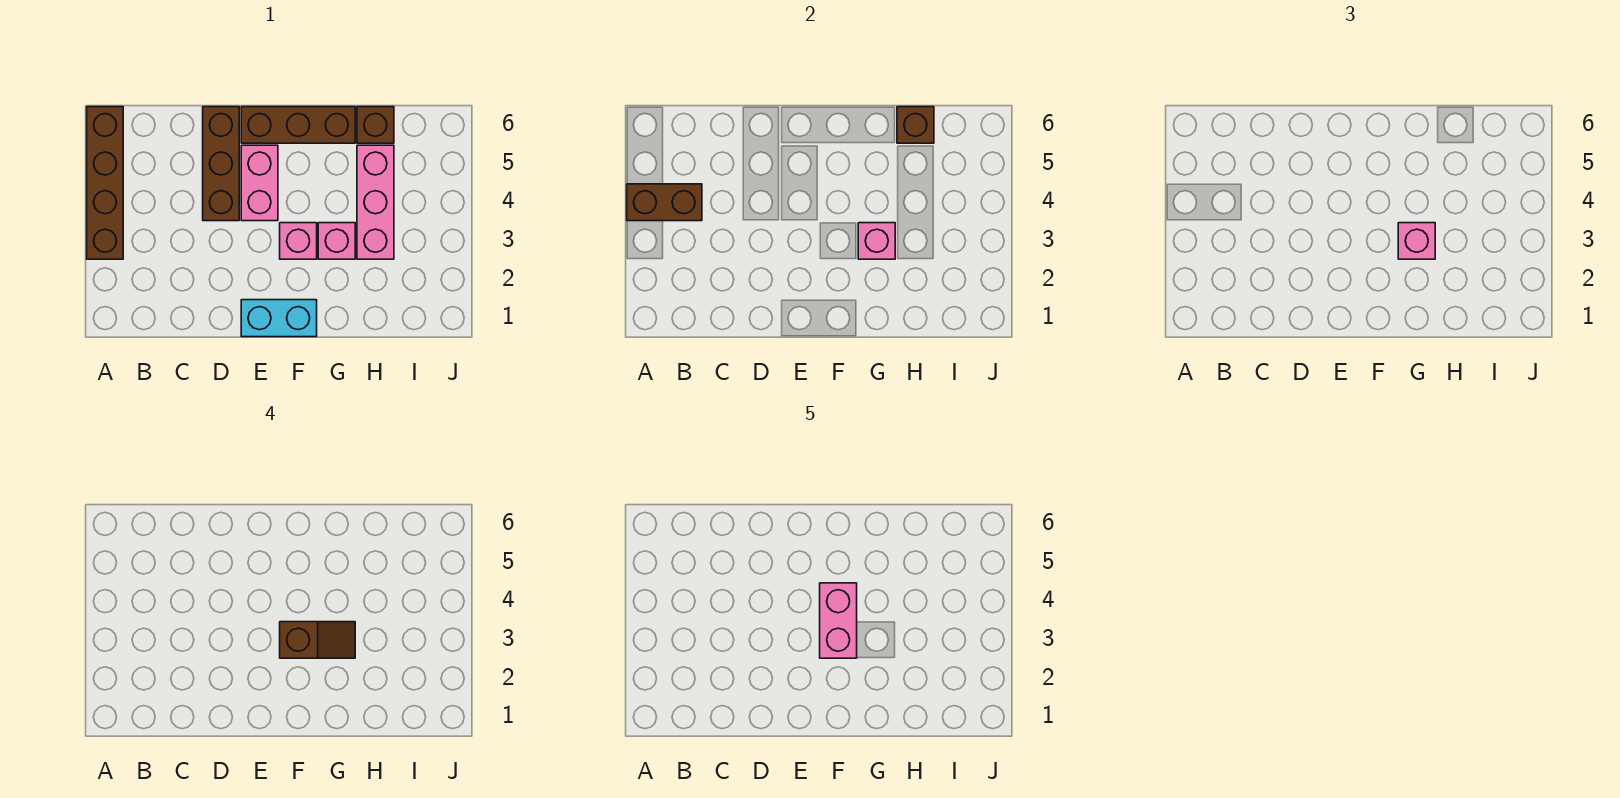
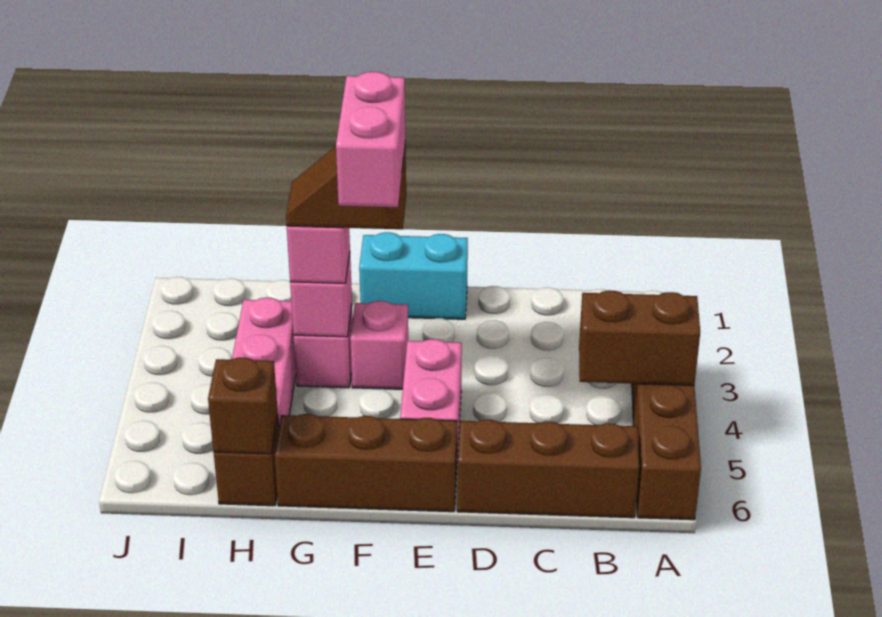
brown brick D4:D6 level 1 -> brown brick B6:D6 level 1

